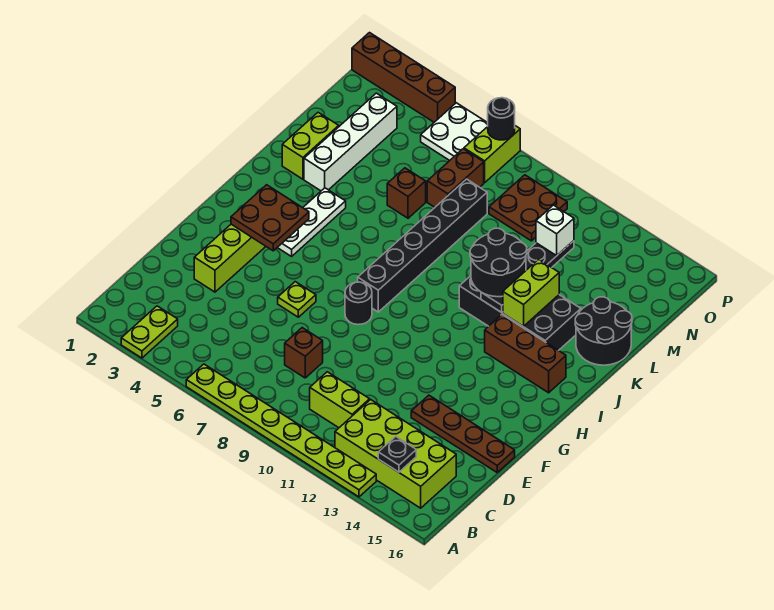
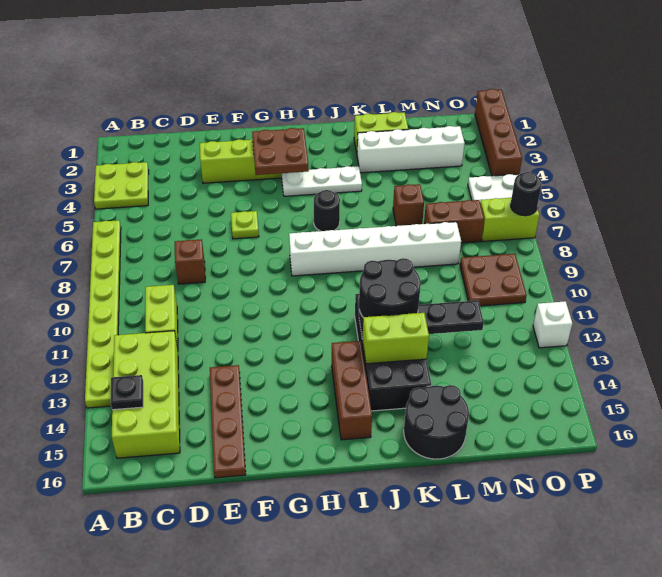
lime plate A3:B3 level 1 -> lime plate A3:B4 level 1
black round brick G8 level 1 -> black round brick I6 level 1
black brick H8:M8 level 1 -> white brick H8:M8 level 1
white brick M12 level 3 -> white brick P12 level 1

